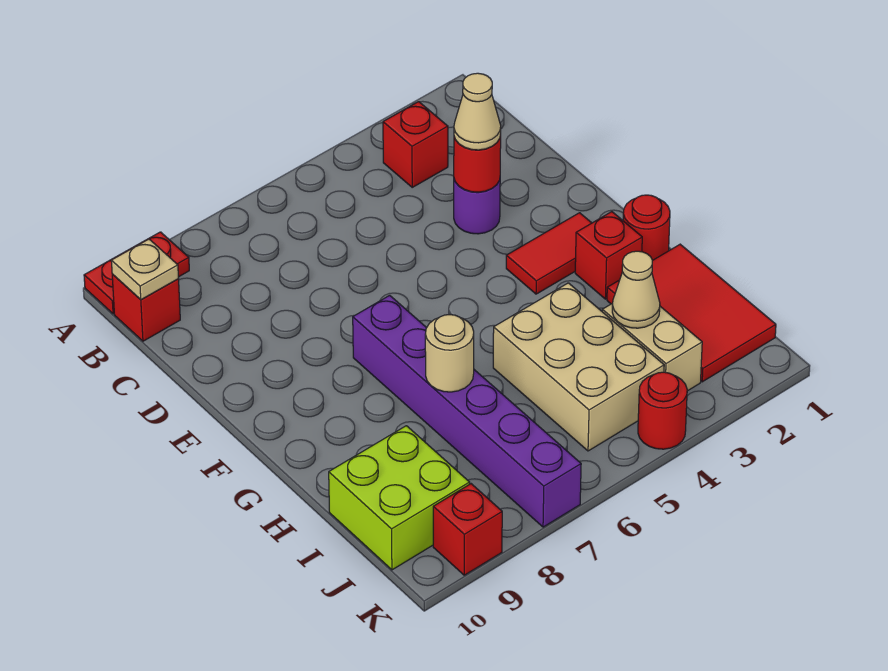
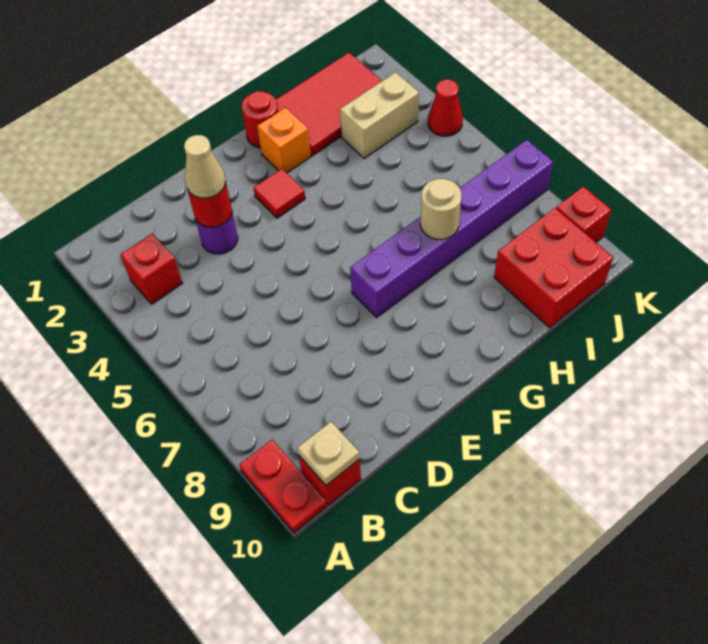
red tile F2:F3 level 1 -> red tile F3 level 1
red brick G2 level 1 -> orange brick G2 level 1
tan brick H4:J5 level 1 -> none
tan cone I3 level 2 -> none
lime brick I9:J10 level 1 -> red brick I9:J10 level 1
red round brick K4 level 1 -> red cone K4 level 1

